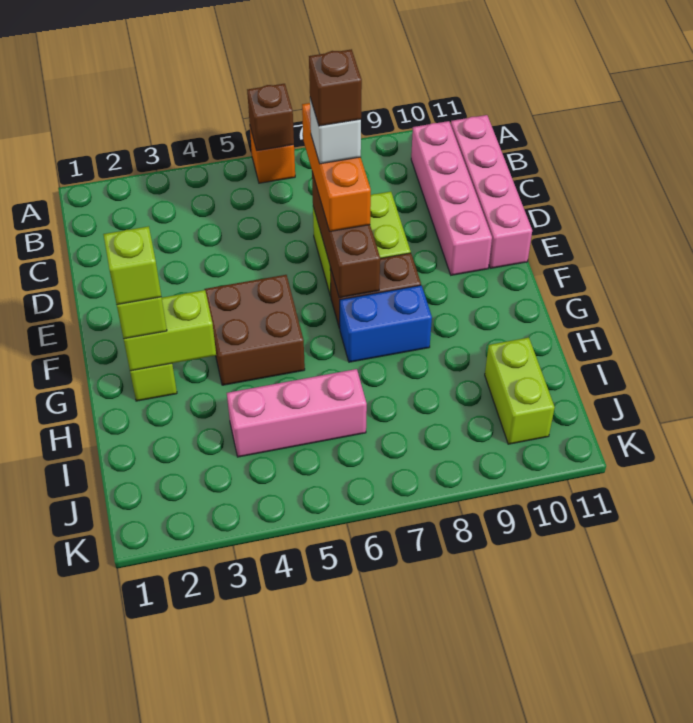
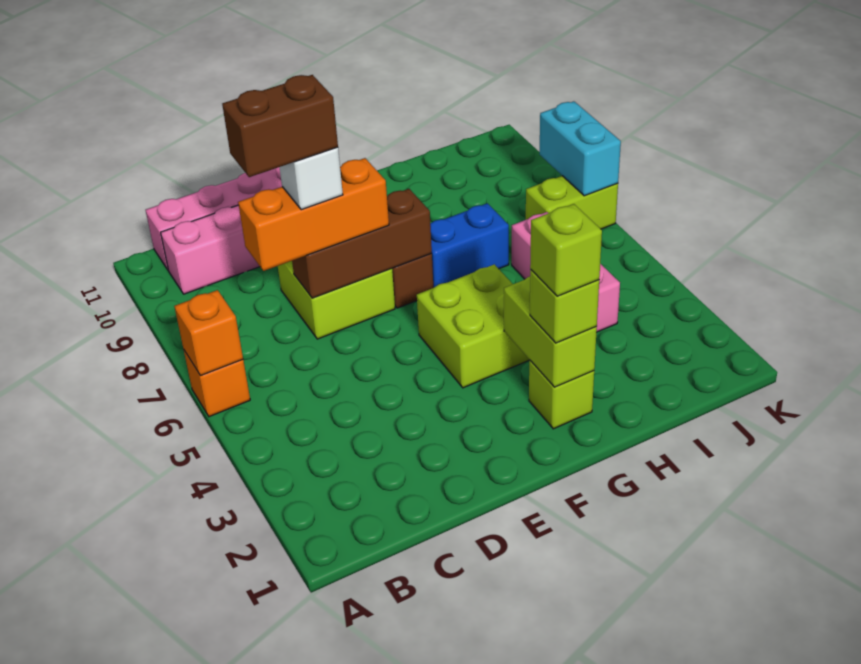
brown brick A6 level 2 -> orange brick A6 level 2
brown brick D7 level 5 -> brown brick C7:D7 level 5
brown brick F4:G5 level 1 -> lime brick F4:G5 level 1
blue brick G7:G8 level 1 -> blue brick G7:H7 level 1
lime brick I10:J10 level 1 -> lime brick J7:K7 level 1
none -> cyan brick K7:K8 level 2

